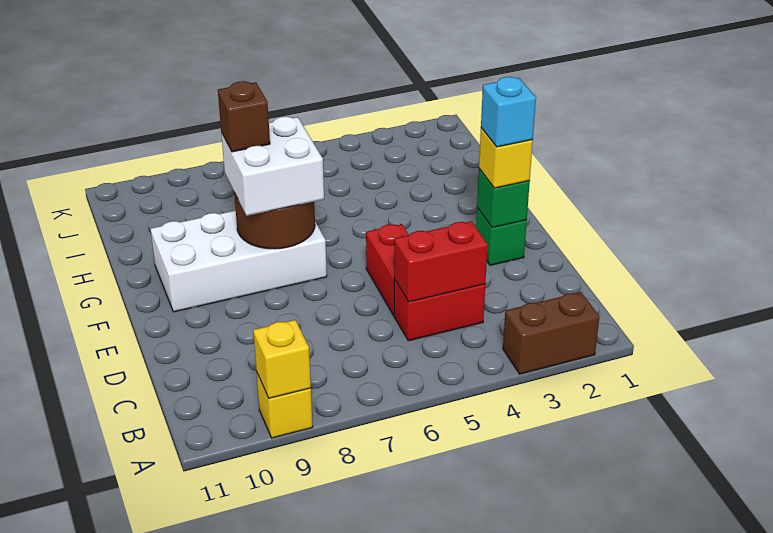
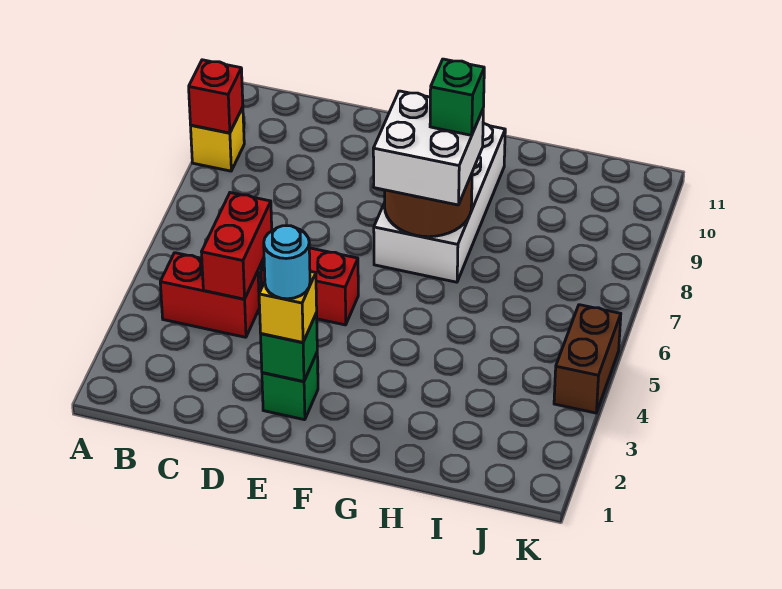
brown brick A2:A3 level 1 -> brown brick K4:K5 level 1
yellow brick A9 level 2 -> red brick A9 level 2
red brick C4:C5 level 1 -> red brick B4:C4 level 1
cyan brick E2 level 4 -> cyan round brick E2 level 4
brown brick G8 level 4 -> green brick G8 level 4

